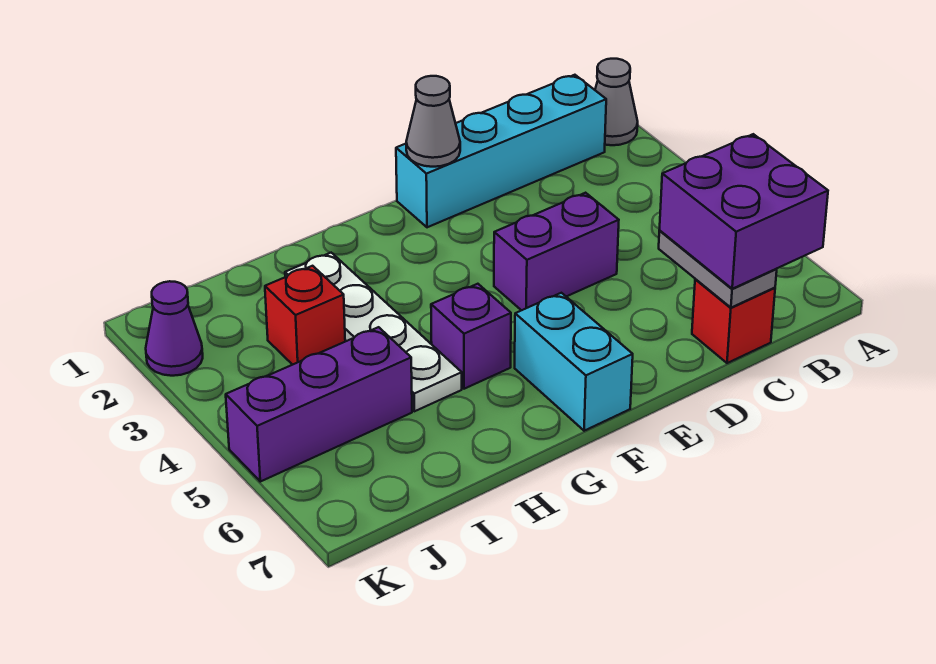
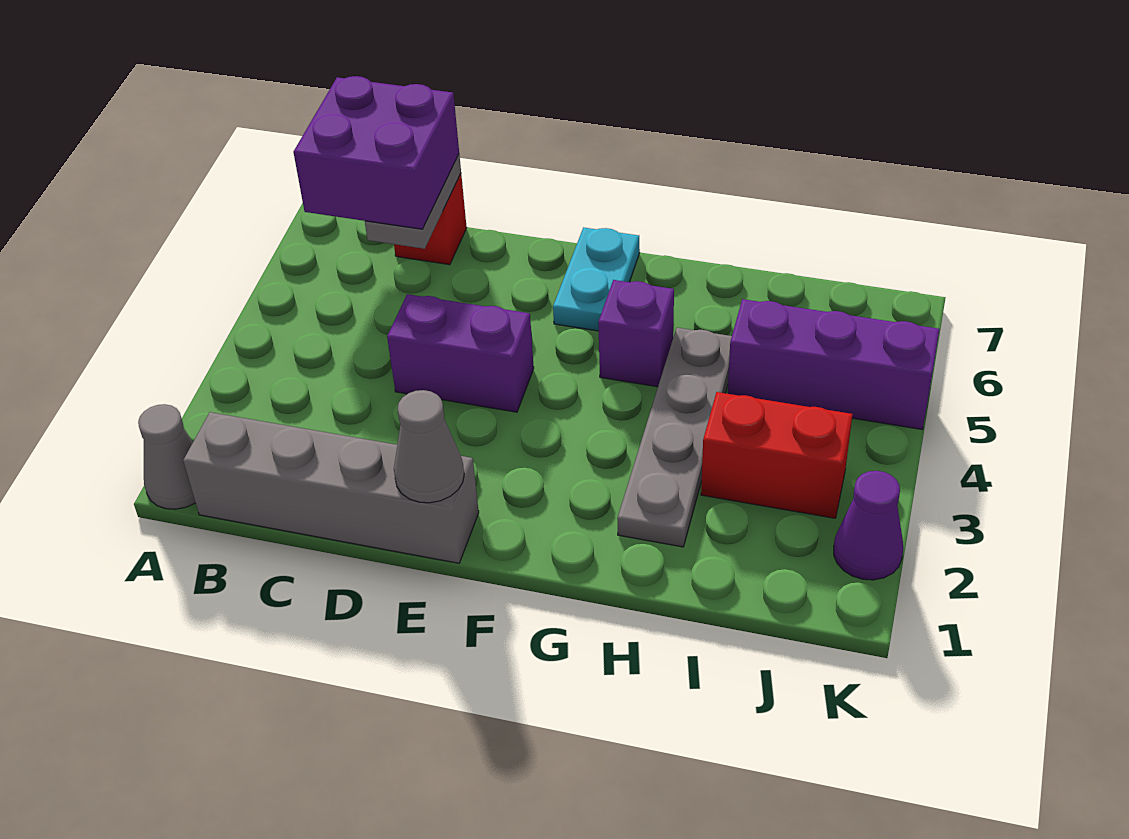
cyan brick B1:E1 level 1 -> grey brick B1:E1 level 1
cyan brick F6:F7 level 1 -> cyan plate F6:F7 level 1
white plate H2:H5 level 1 -> grey plate H2:H5 level 1
red brick I3 level 1 -> red brick I3:J3 level 1

